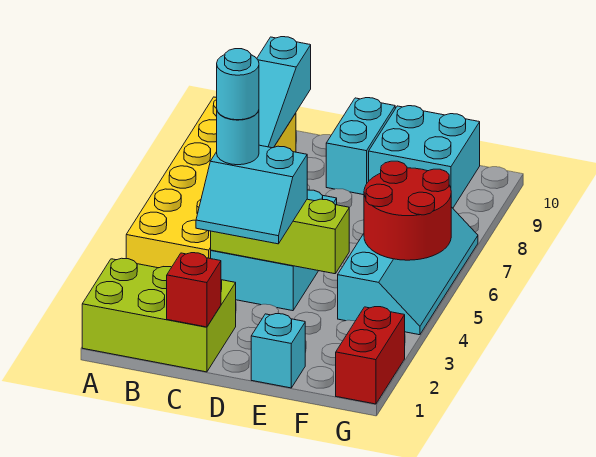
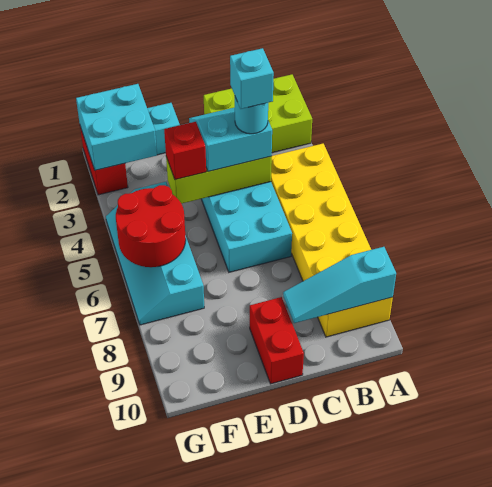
cyan slope B8:B10 level 2 top 10 -> cyan slope A9:C9 level 2 top A
red brick C1 level 2 -> red brick E4 level 3
cyan round brick C4 level 5 -> cyan brick C4 level 5
cyan brick D9:D10 level 1 -> red brick D9:D10 level 1
cyan brick E9:F10 level 1 -> cyan brick F1:G2 level 2

